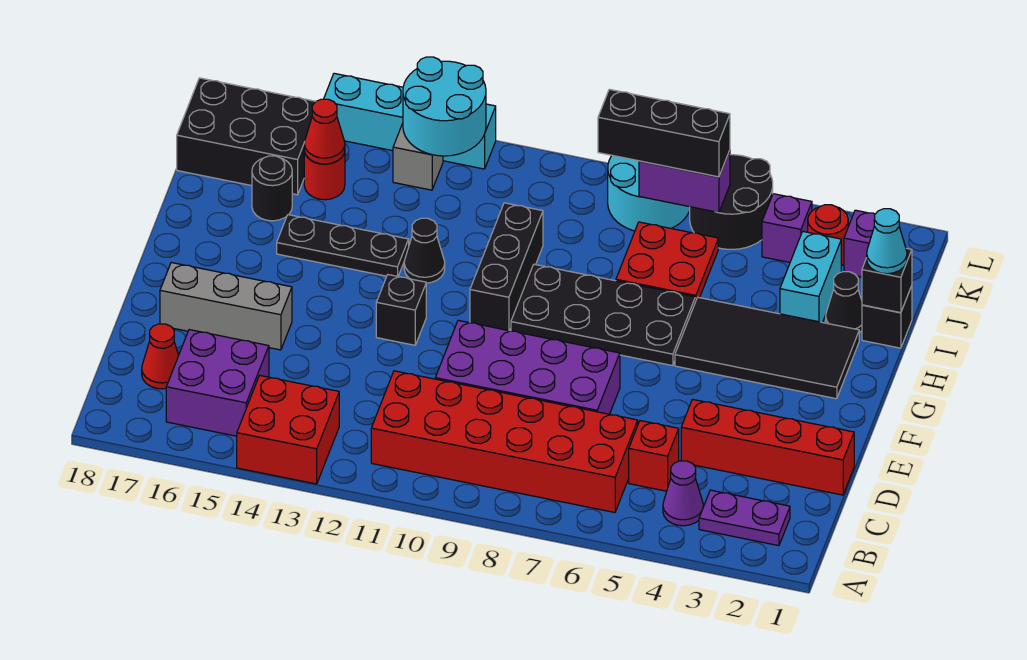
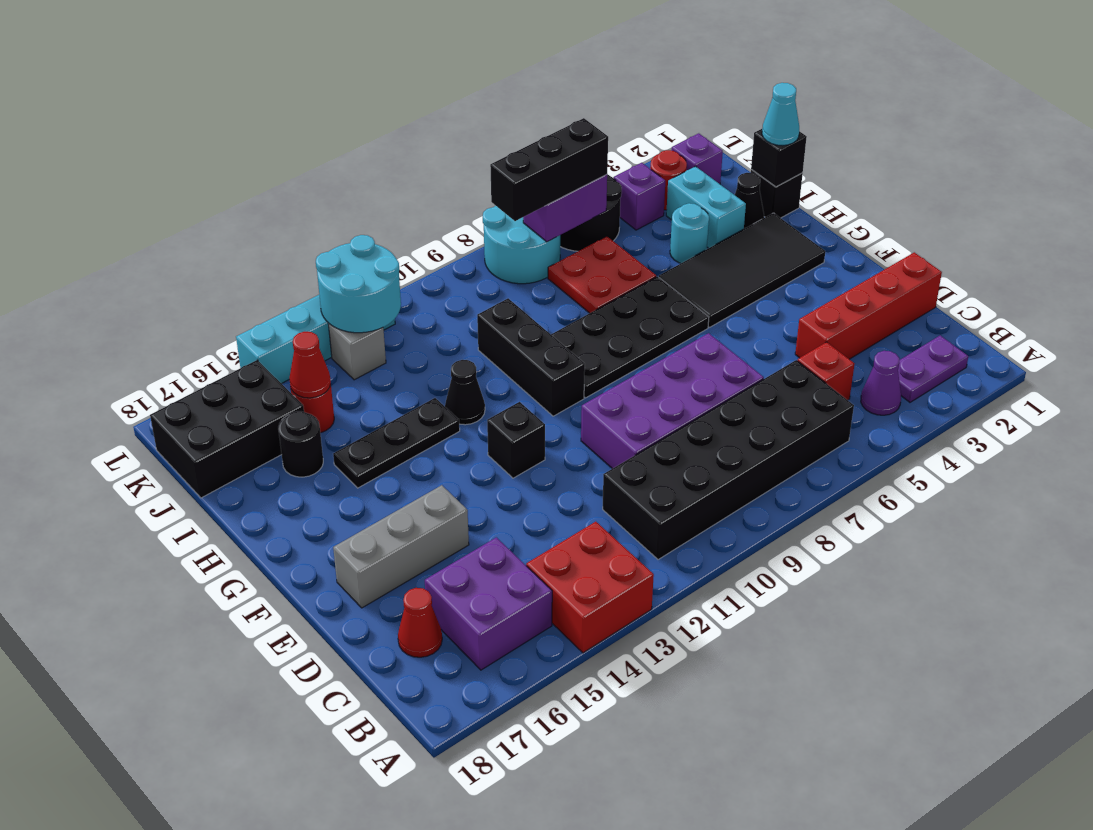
red brick B6:C11 level 1 -> black brick B6:C11 level 1
none -> cyan round brick I4 level 1

